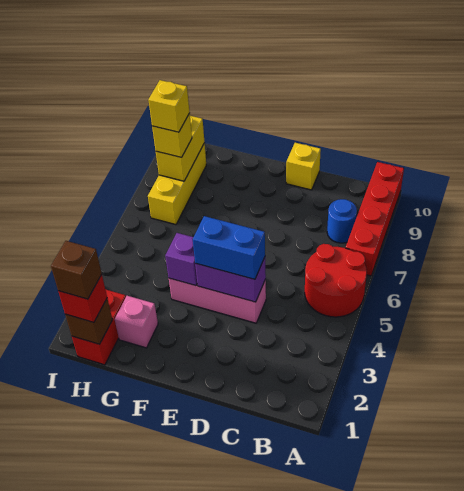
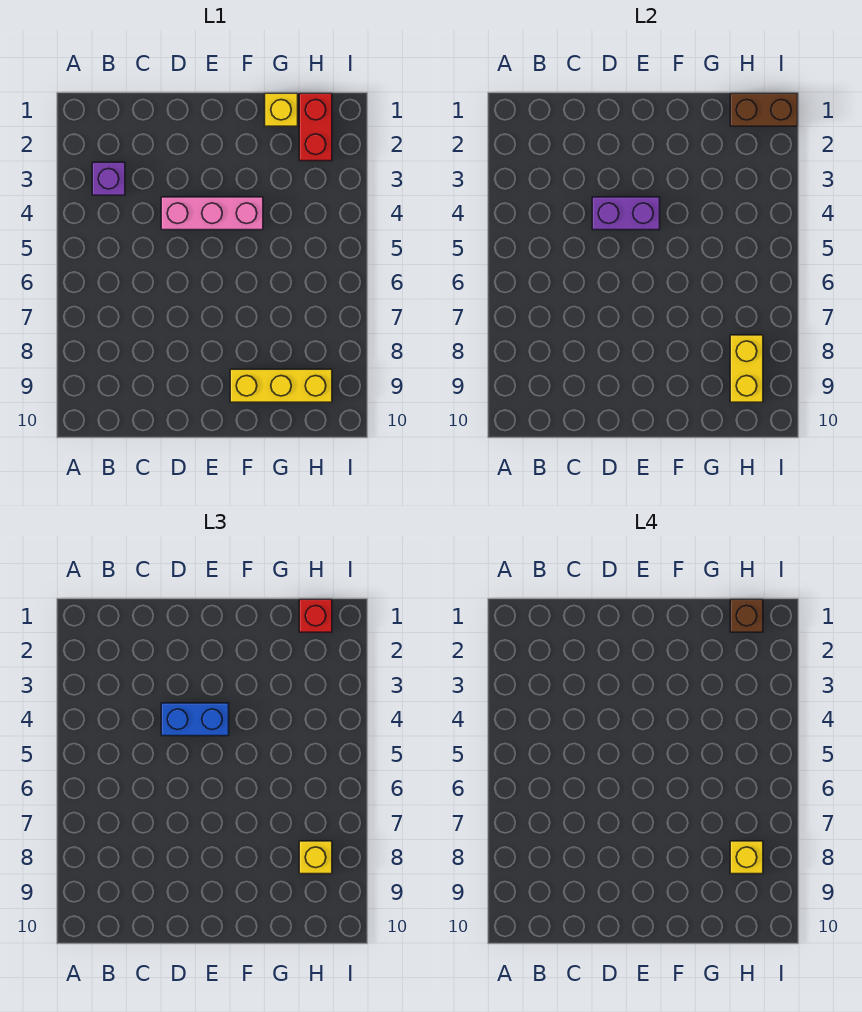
red round brick A5:B6 level 1 -> none
red brick A7:A10 level 1 -> none
blue round brick B8 level 1 -> none
yellow brick D10 level 1 -> yellow brick G1 level 1
purple brick F4 level 2 -> purple brick B3 level 1
pink brick G2 level 1 -> none
brown brick H1 level 2 -> brown brick H1:I1 level 2
yellow brick H7:H9 level 1 -> yellow brick F9:H9 level 1

